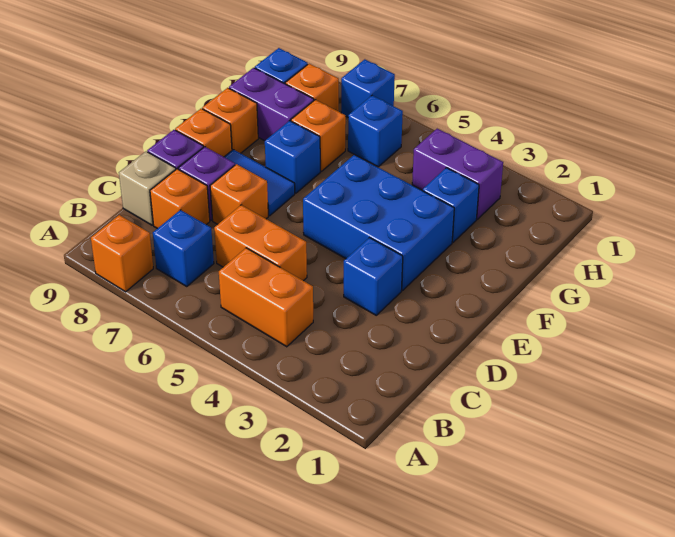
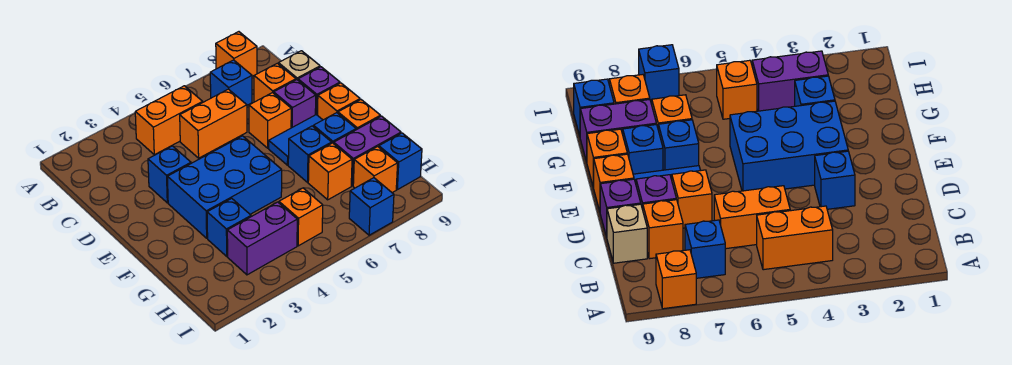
none -> orange brick H5 level 1
blue brick H6 level 1 -> blue brick F8 level 1

